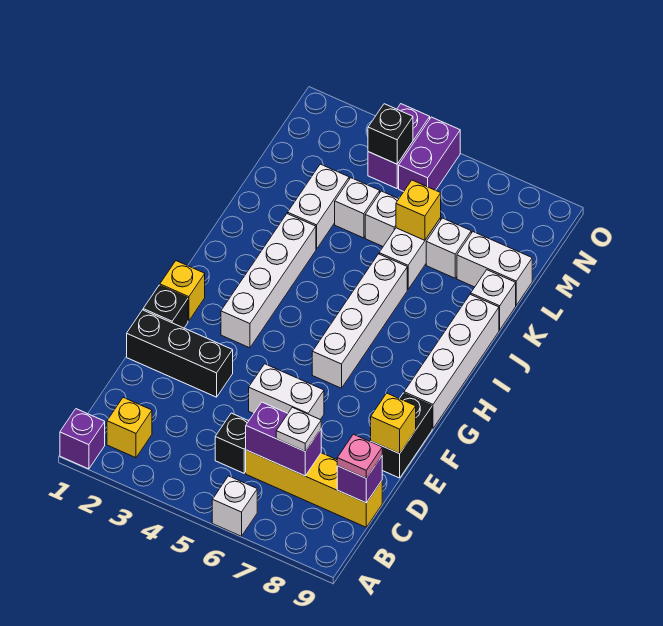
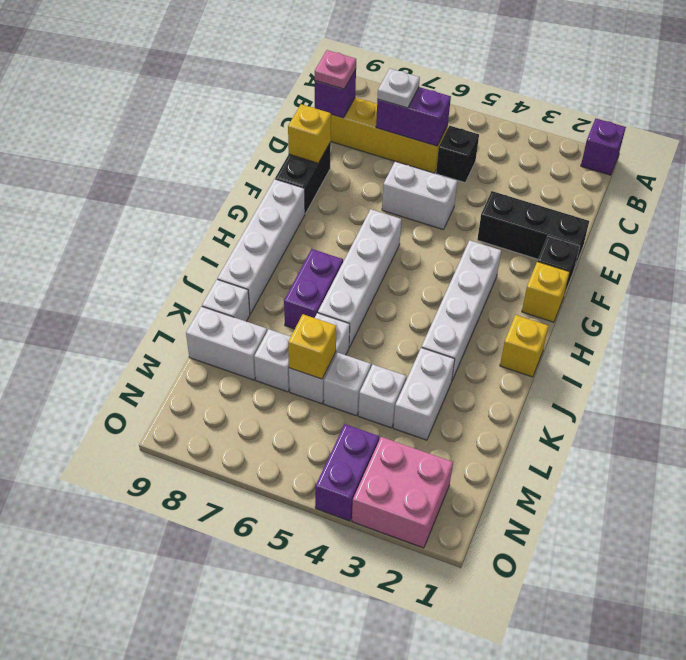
white brick A6 level 1 -> none
yellow brick B2 level 1 -> yellow brick I1 level 1
none -> pink brick N2:O3 level 1
black brick N4 level 2 -> none
purple brick N5:O5 level 1 -> purple brick I7:J7 level 1

